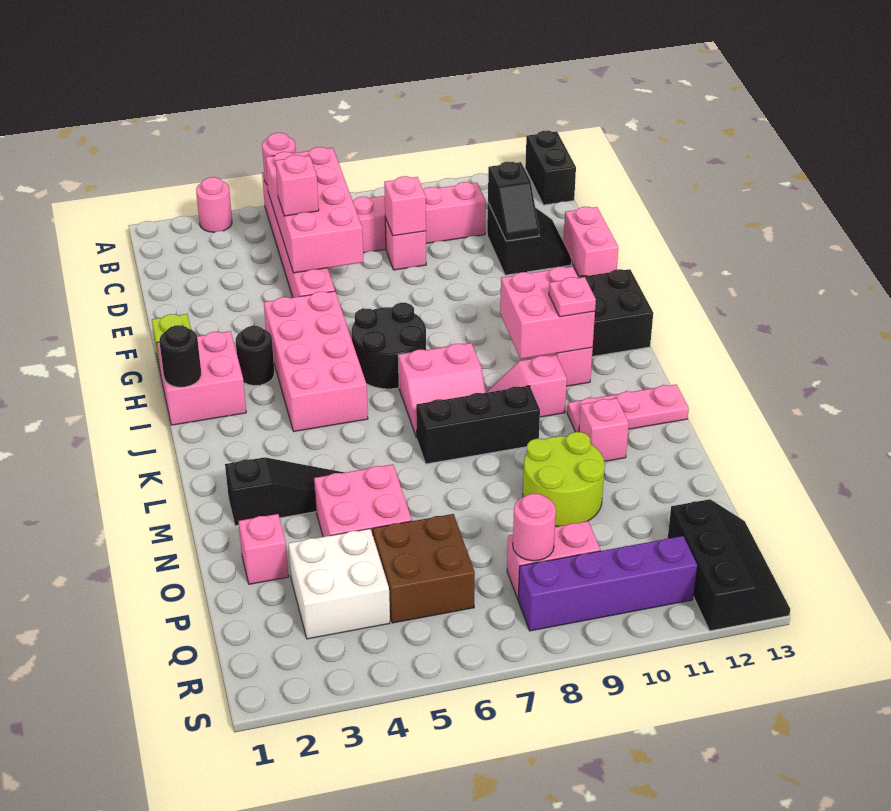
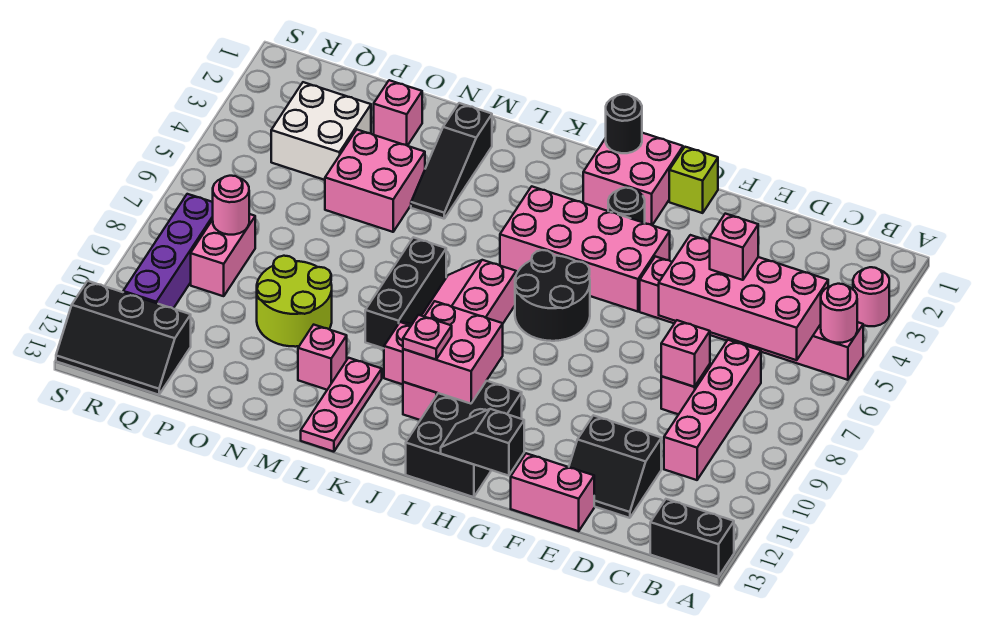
black slope D11:E11 level 2 top D -> black slope G13:H13 level 2 top G
brown brick P5:Q6 level 1 -> none

